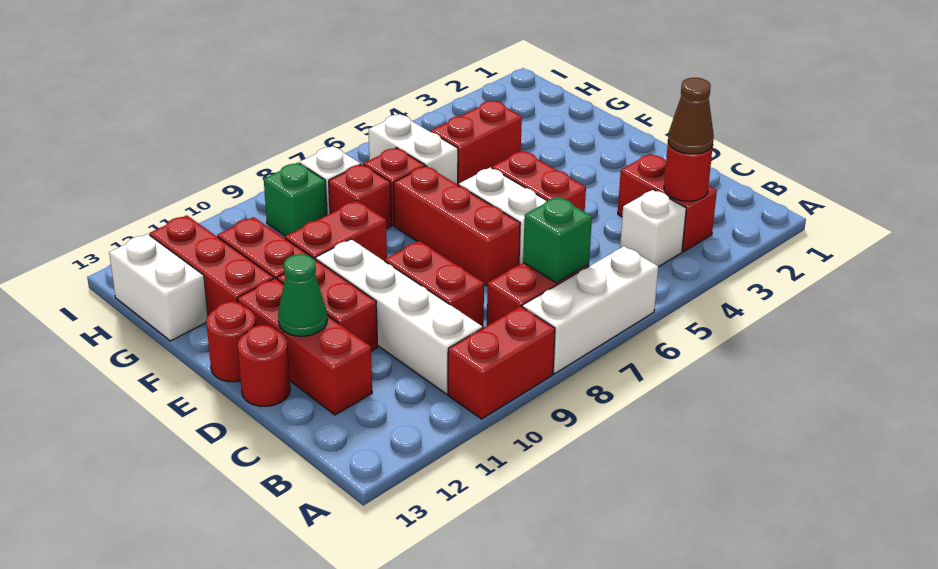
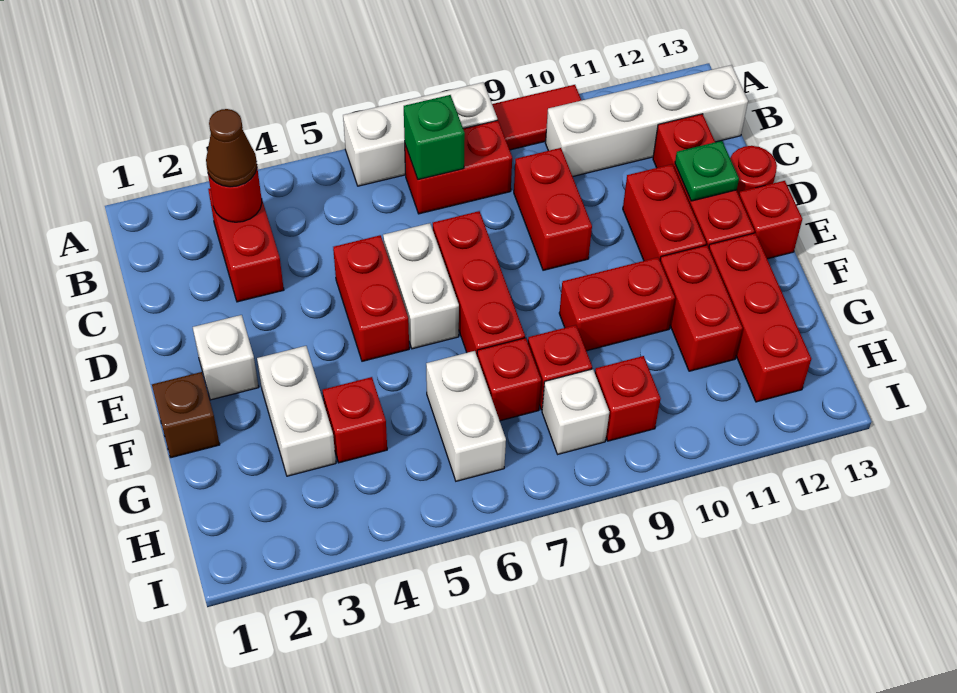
red brick A9:A10 level 1 -> red tile A9:A10 level 1
white brick B4 level 1 -> white brick E2 level 1
white brick B10:E10 level 1 -> white brick B10:B13 level 1
green cone D12 level 2 -> green plate D12 level 2
red round brick E13 level 1 -> red brick E13 level 1
none -> brown brick F1 level 1
red brick G4:G5 level 1 -> red brick G4 level 1
white brick G13:H13 level 1 -> white brick F3:G3 level 1
green brick H9 level 1 -> red brick H9 level 1

